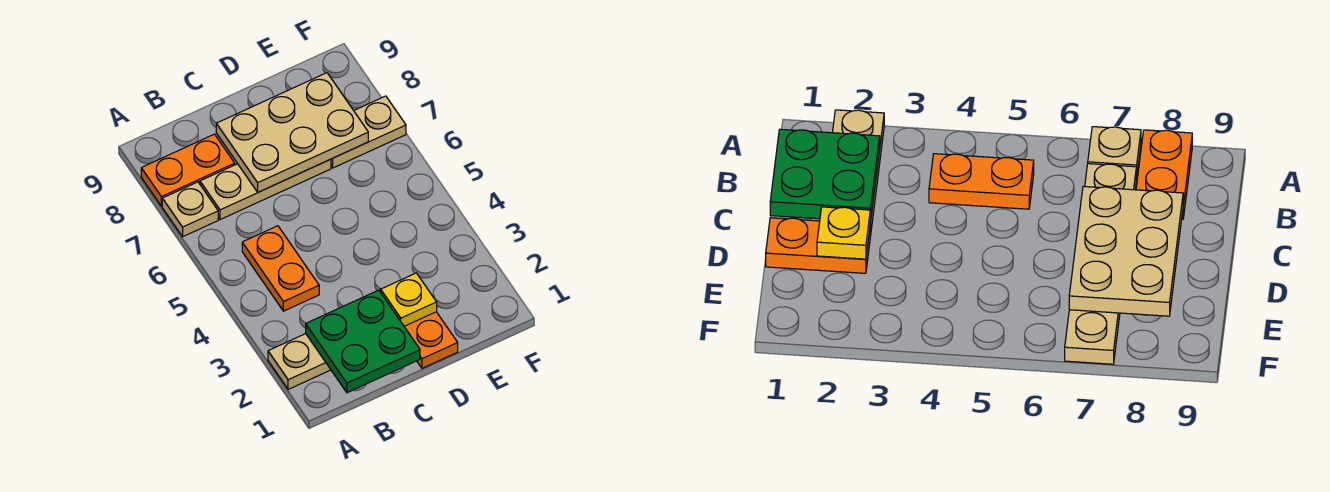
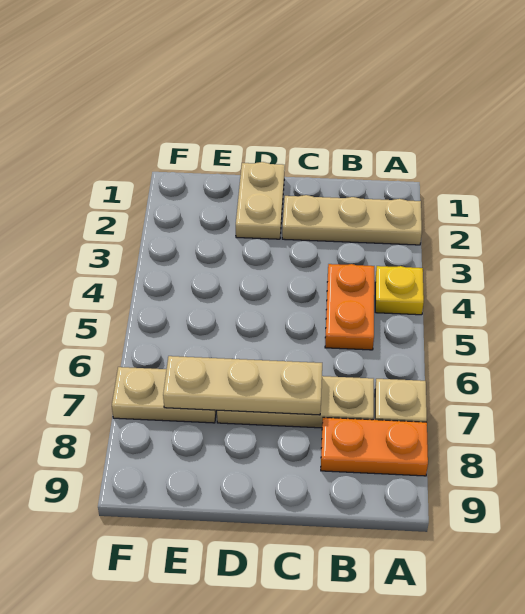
green plate B1:C2 level 2 -> none
tan plate C7:E8 level 2 -> tan plate C7:E7 level 2
orange plate D1:D2 level 1 -> tan plate D1:D2 level 1
yellow plate D2 level 2 -> yellow plate A4 level 1

